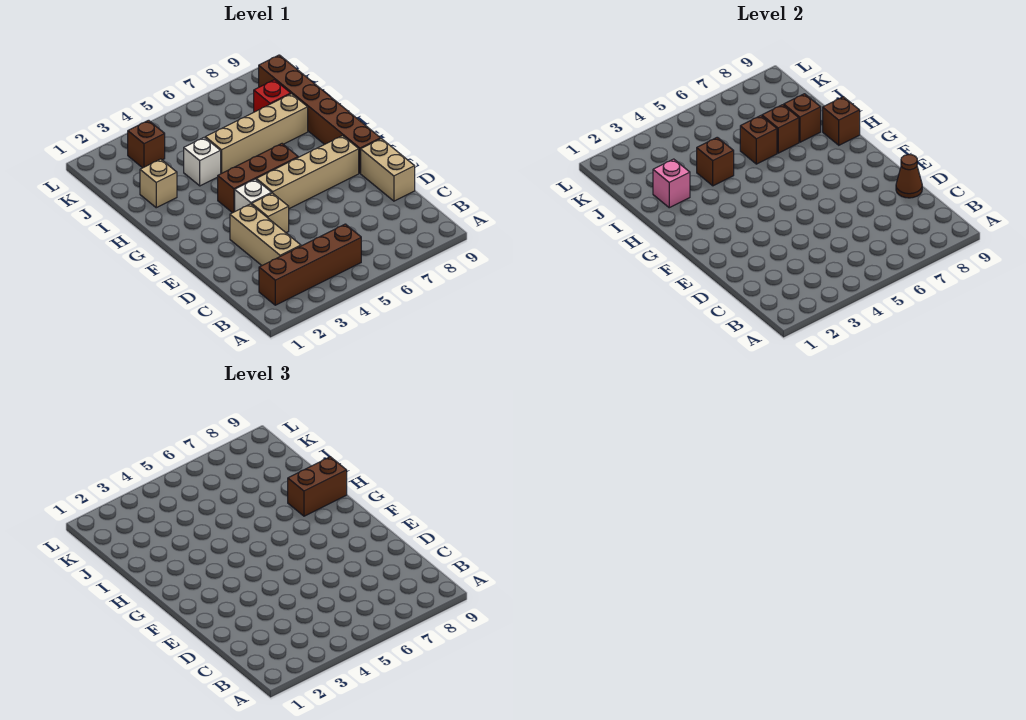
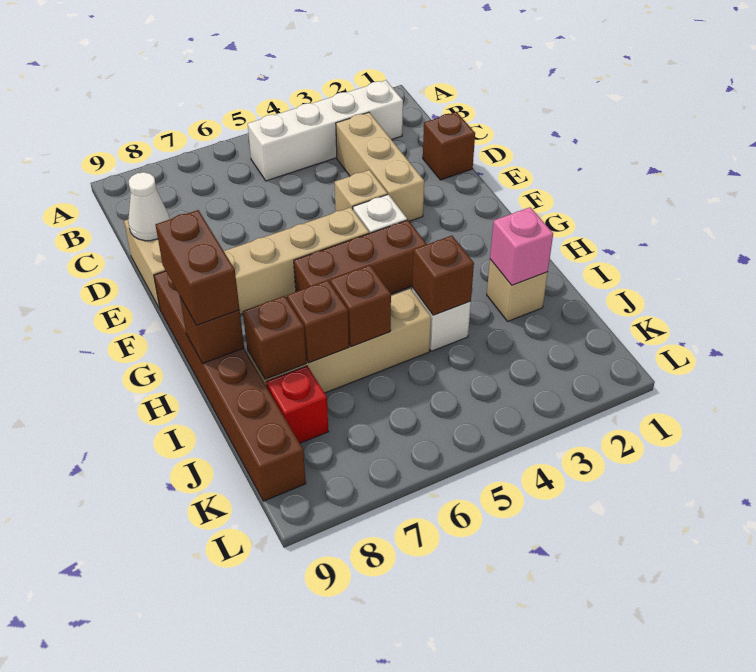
brown brick B2:B5 level 1 -> white brick B2:B5 level 1
brown cone D9 level 2 -> white cone D9 level 2
brown brick H8:H9 level 3 -> brown brick G9:H9 level 3
brown brick K3 level 1 -> brown brick D1 level 1

